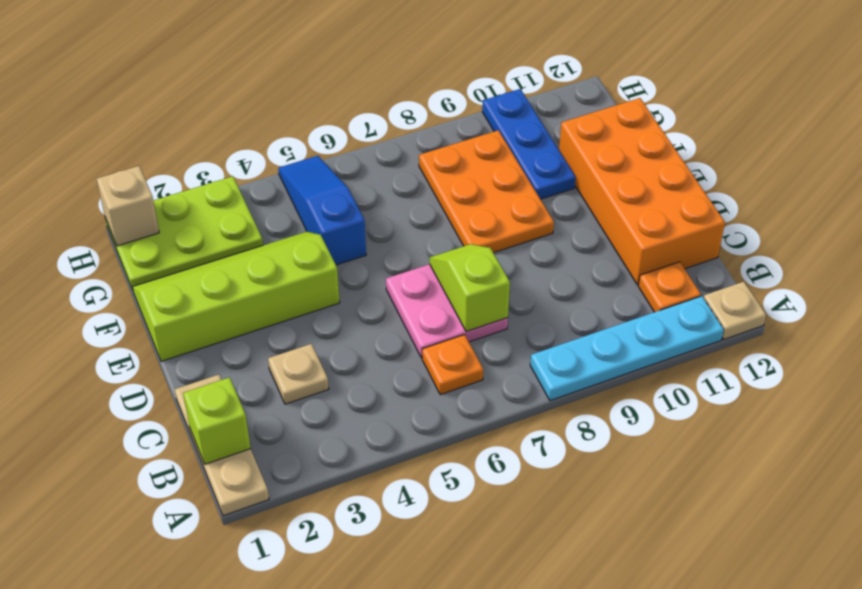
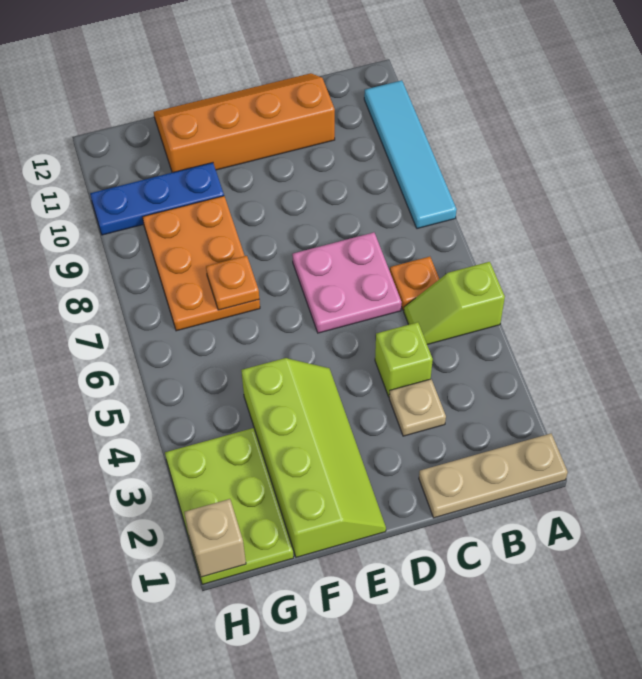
cyan plate A8:A11 level 1 -> cyan tile A8:A11 level 1
tan plate A12 level 1 -> none
lime brick B1 level 2 -> lime brick C4 level 1
orange plate B11 level 1 -> orange plate F7 level 2
lime slope C7:D7 level 2 top C -> lime slope A5:B5 level 1 top A
orange brick C11:F12 level 1 -> orange slope C11:F12 level 1 top 11
lime slope E1:F4 level 1 top E -> lime slope E1:F4 level 1 top F
orange plate E8:G9 level 1 -> orange plate F7:G9 level 1
blue slope F5:H5 level 1 top F -> none

